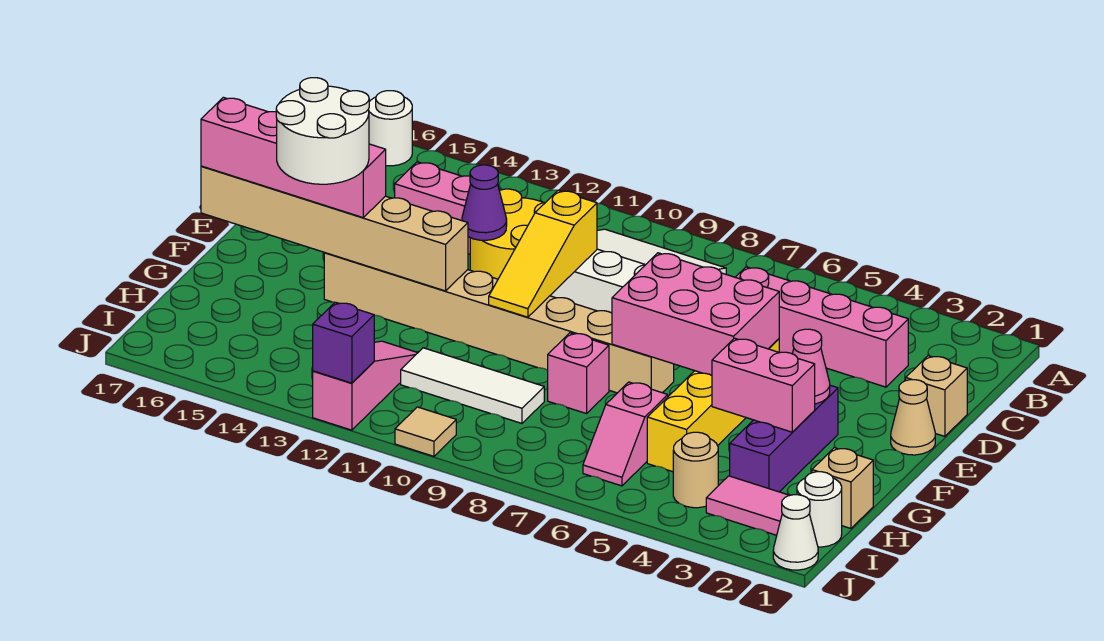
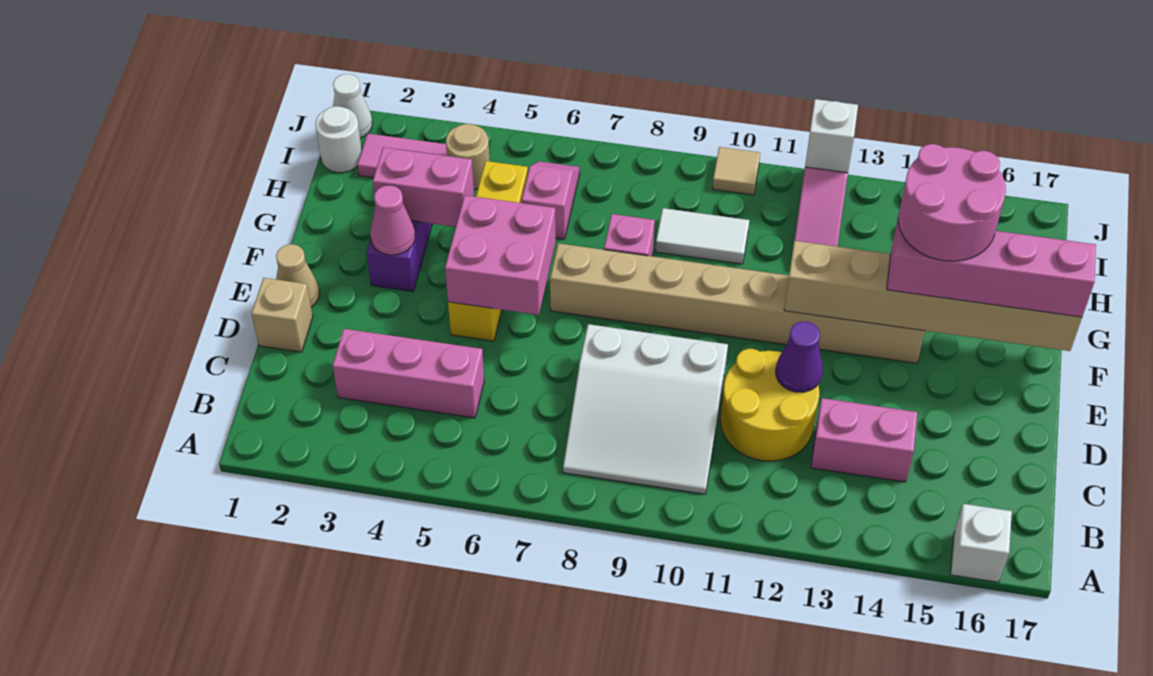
white round brick A16 level 1 -> white brick A16 level 1
pink brick C3:C6 level 1 -> pink brick C3:C5 level 1
yellow slope D10:F10 level 2 top D -> none
pink brick E5:F7 level 2 -> pink brick E5:F6 level 2
white round brick F14:G15 level 4 -> pink round brick F14:G15 level 4
tan brick H1 level 1 -> none
white tile H9:H11 level 1 -> white tile H9:H10 level 1
purple brick J12 level 2 -> white brick J12 level 2

